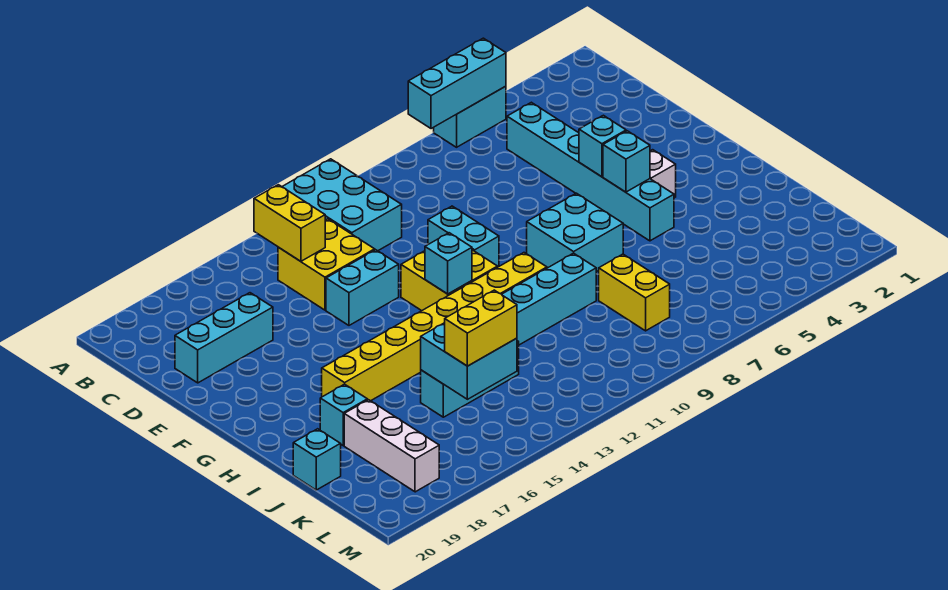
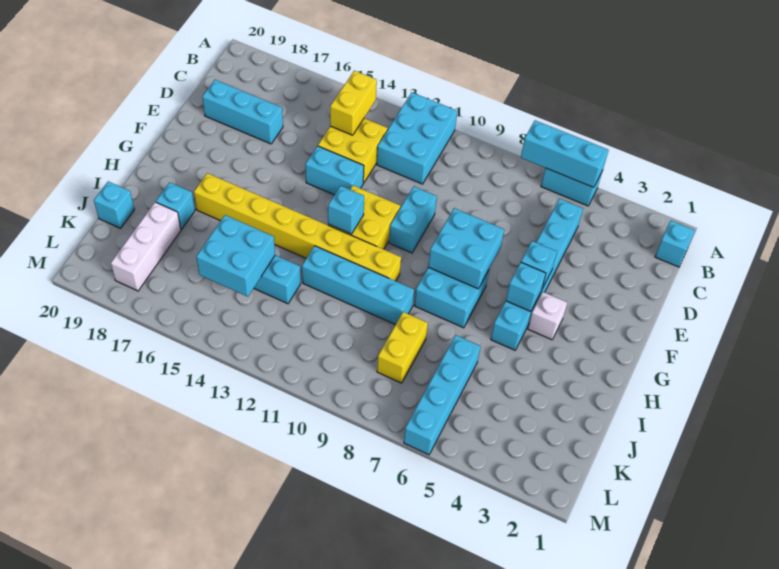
none -> cyan brick B1 level 1
none -> cyan brick F7:G8 level 2
none -> cyan brick J6:M6 level 1
yellow brick K14:K15 level 3 -> none

